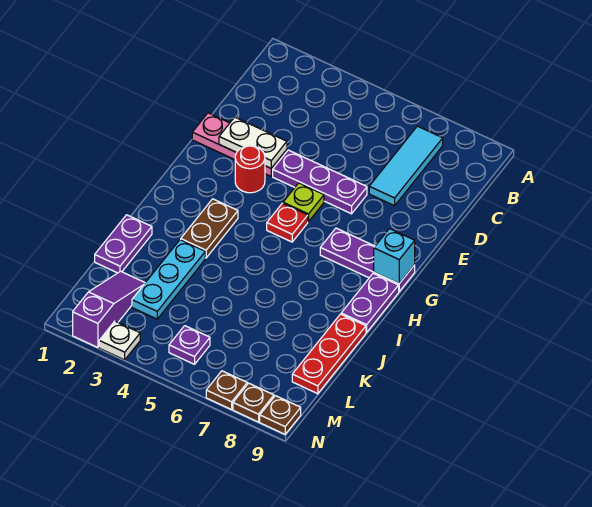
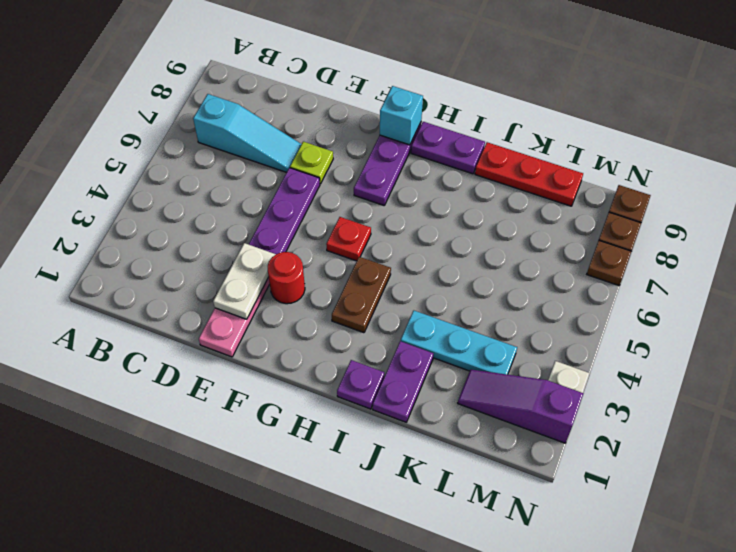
cyan tile B7:D7 level 1 -> cyan slope B7:D7 level 1 top B
lime plate F5 level 1 -> lime plate E7 level 1
brown plate H3:I3 level 1 -> brown plate H3:H4 level 1
purple plate J1:K1 level 1 -> purple plate J1:J2 level 1
purple plate M5 level 1 -> purple plate I1 level 1

